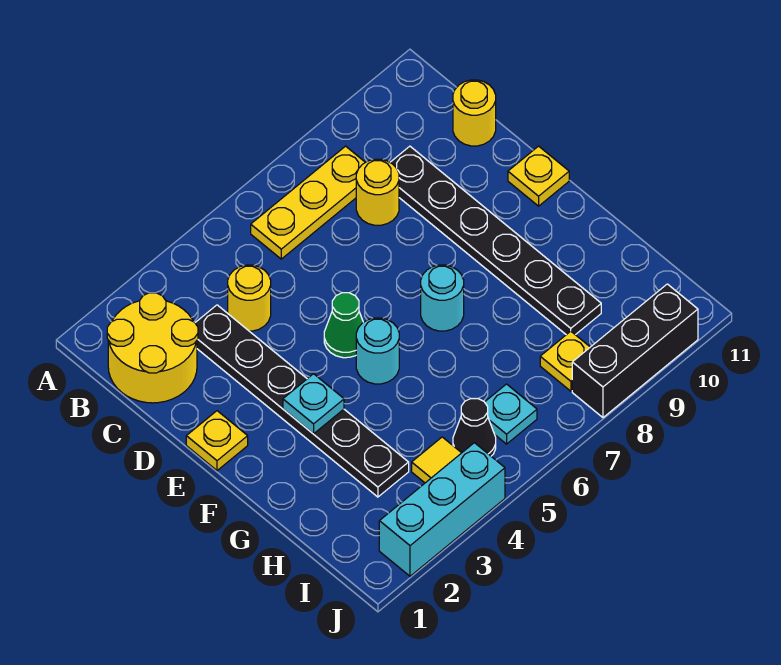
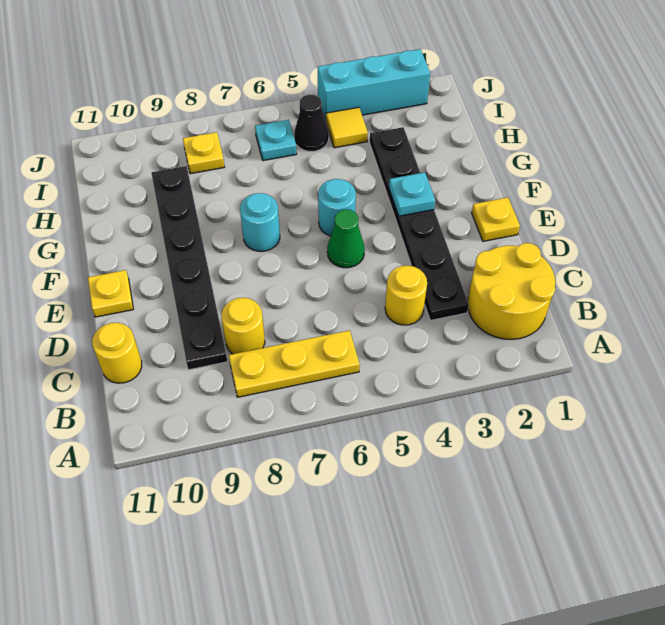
black brick J8:J10 level 1 -> none

